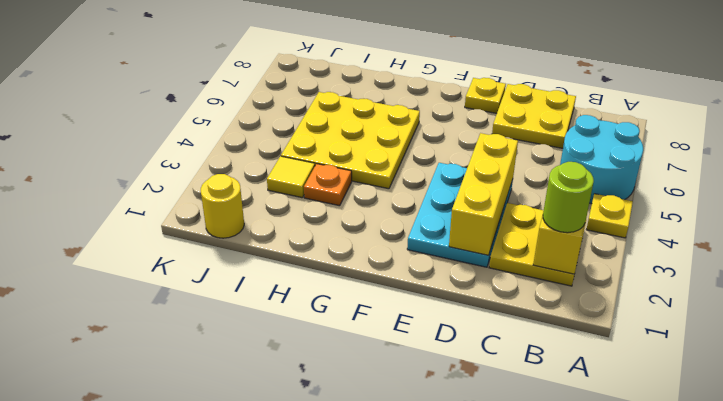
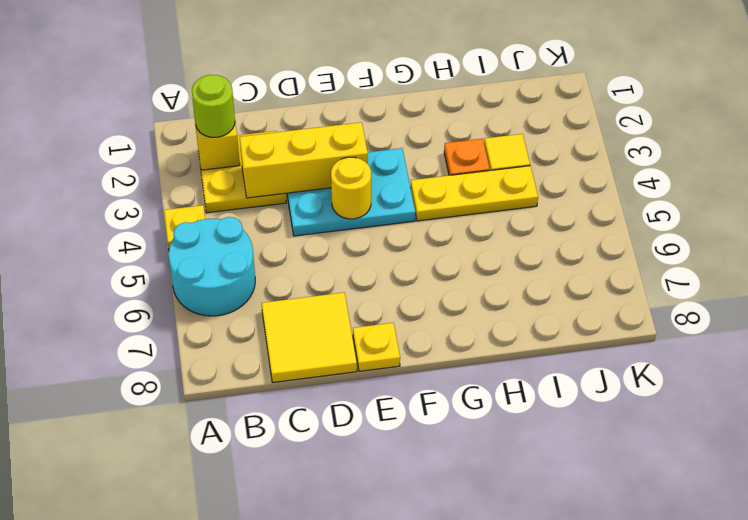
yellow plate C7:D8 level 1 -> yellow tile C7:D8 level 1
cyan plate D2:E4 level 1 -> cyan plate D3:F4 level 1
yellow brick D2:D4 level 2 -> yellow brick C3:E3 level 2
yellow plate G4:I6 level 1 -> yellow plate G4:I4 level 1
yellow round brick J1 level 1 -> yellow round brick E4 level 2

